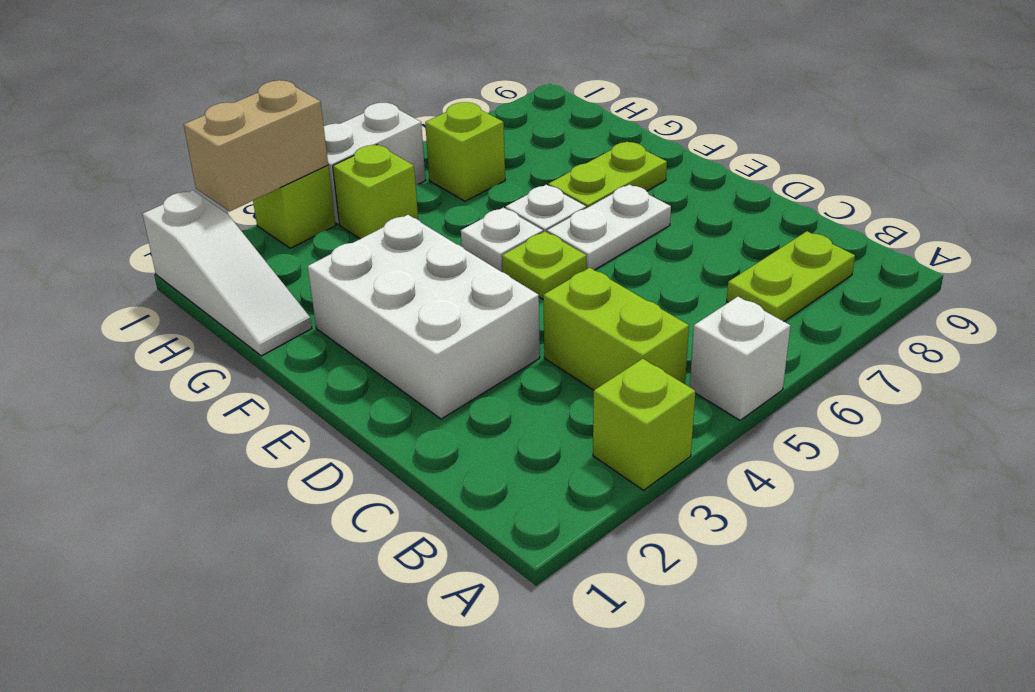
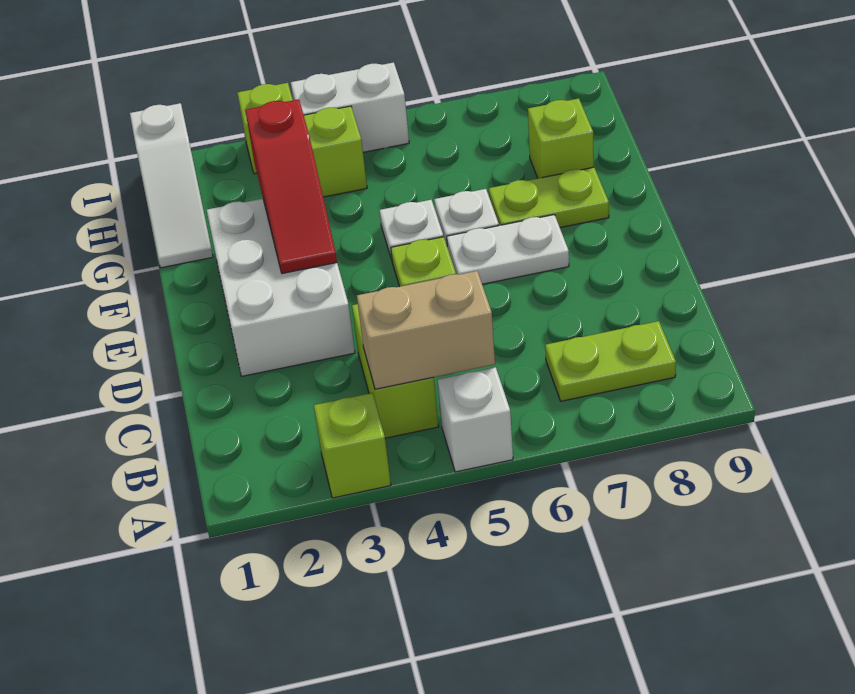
none -> red slope E3:G3 level 2 top G
lime brick H6 level 1 -> lime brick G8 level 1
tan brick I2:I3 level 2 -> tan brick B4:B5 level 2

